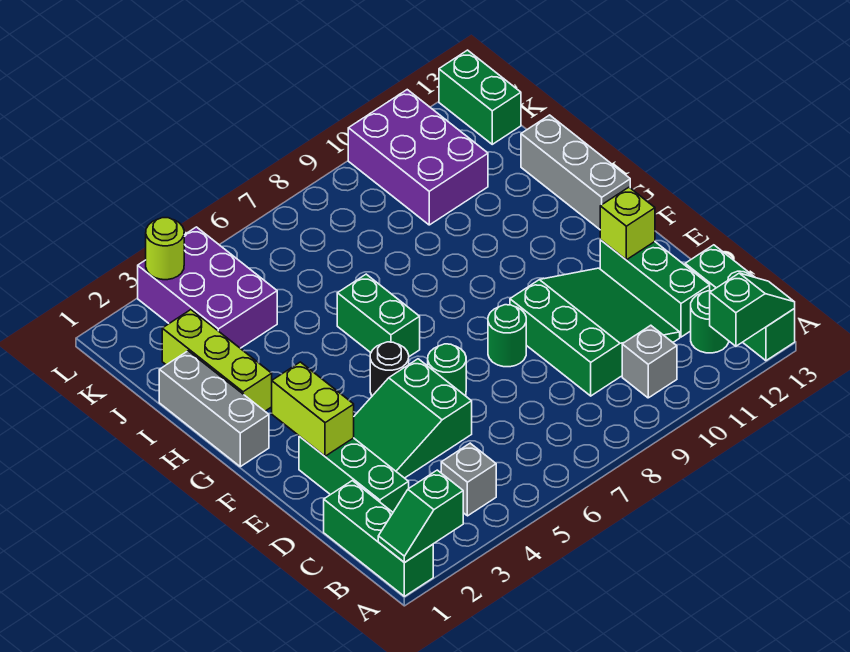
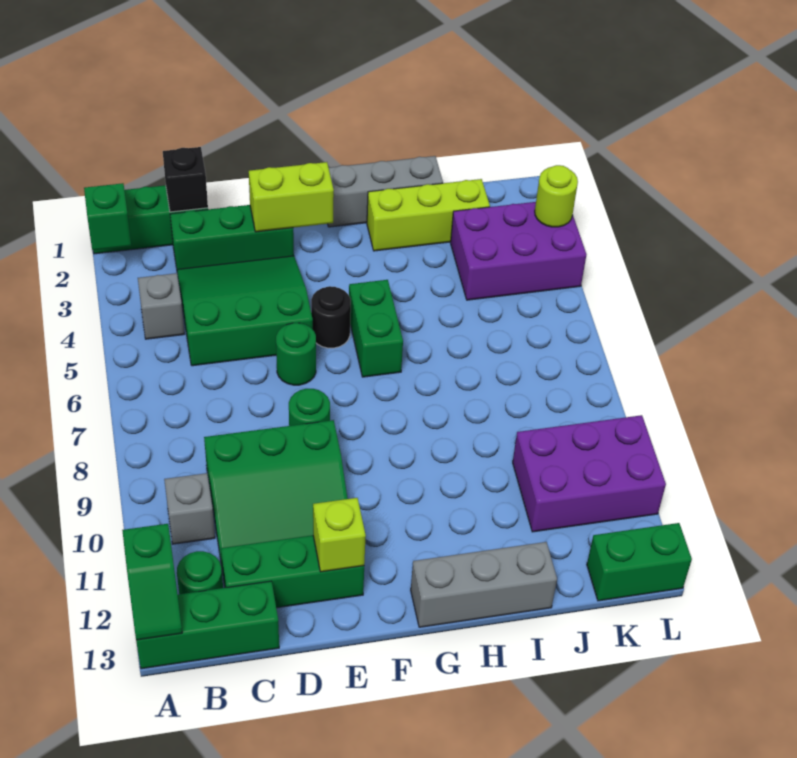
none -> black brick C1 level 2
green slope D3:E5 level 1 top 5 -> green slope C3:E5 level 1 top 5
green brick G6:H6 level 1 -> green brick G5:G6 level 1

